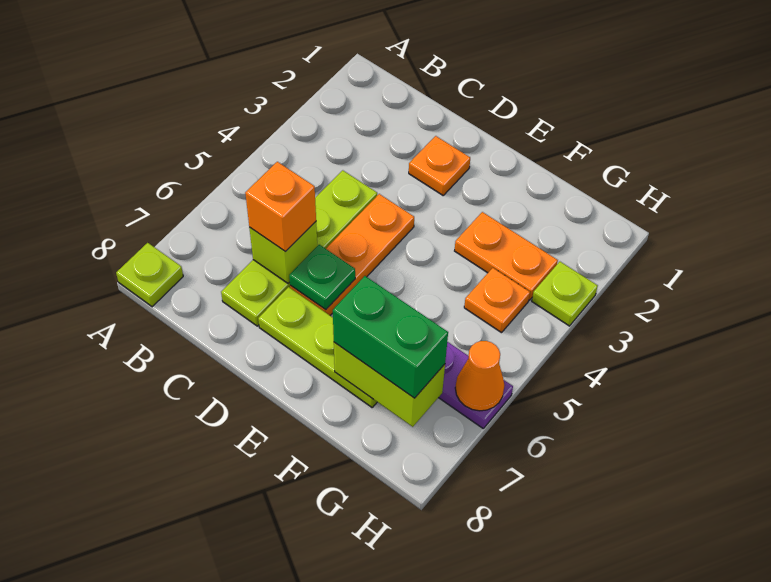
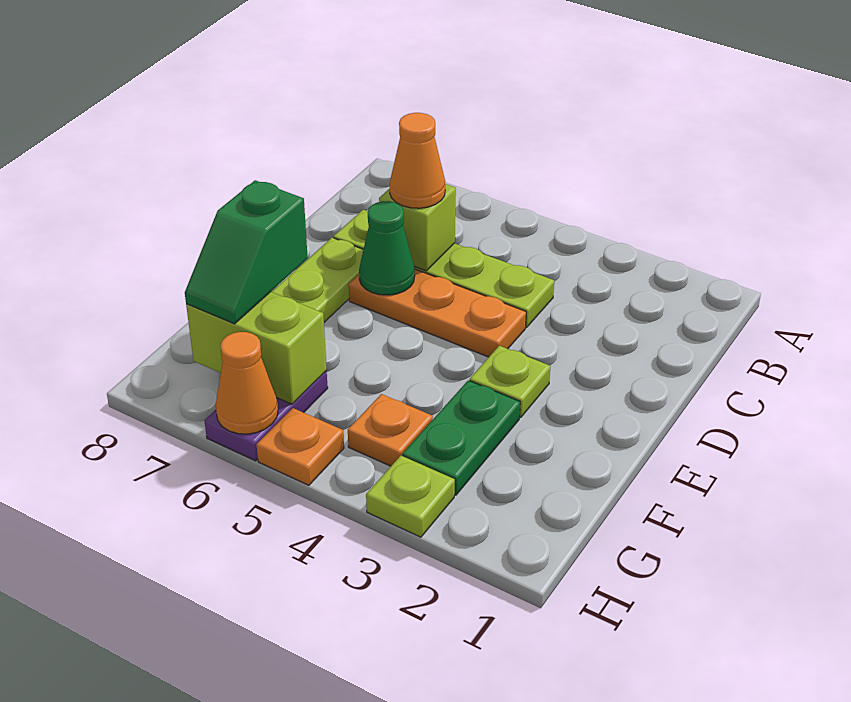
lime plate A8 level 1 -> lime plate E3 level 1
orange brick C6 level 3 -> orange cone C6 level 3
orange plate D2 level 1 -> orange plate H5 level 1
green plate D6 level 2 -> green cone D6 level 2
orange plate F3:G3 level 1 -> green plate F3:G3 level 1
lime brick F7:G7 level 2 -> lime brick G6:G7 level 2
green brick F7:G7 level 3 -> green slope F7:G7 level 3 top F

